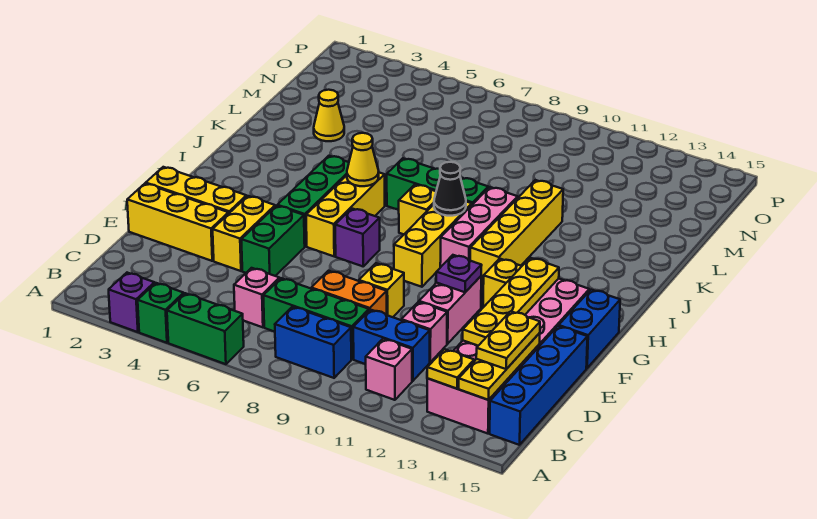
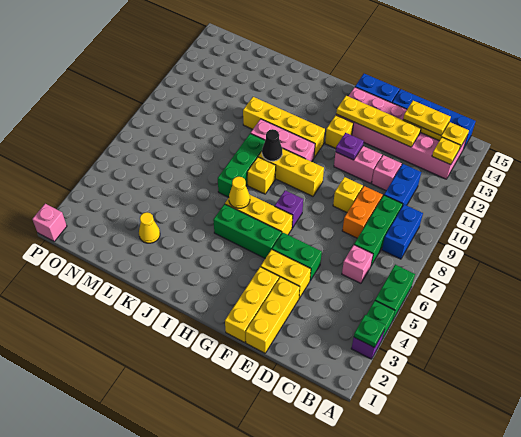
none -> green plate A3 level 2
pink brick B11 level 1 -> pink brick P1 level 1

